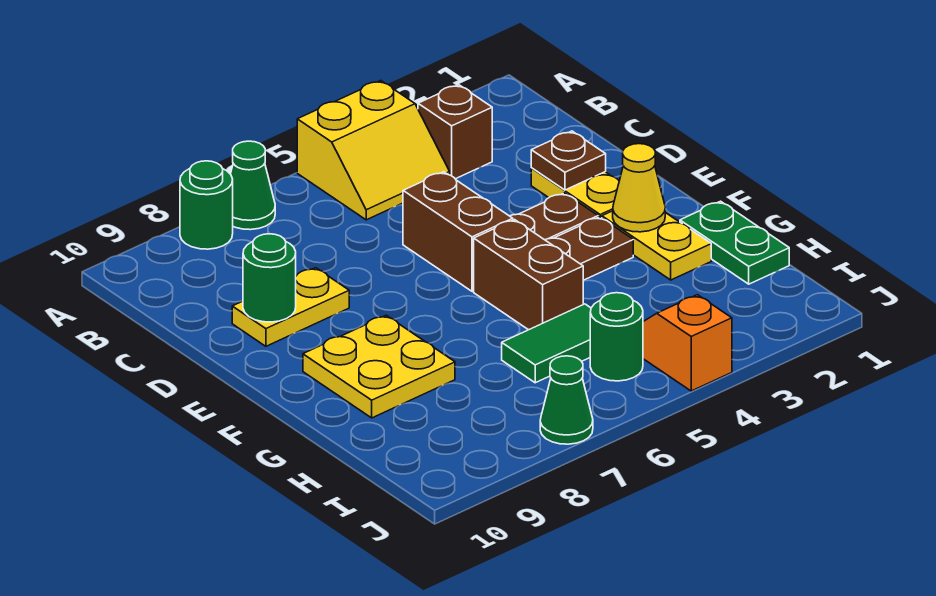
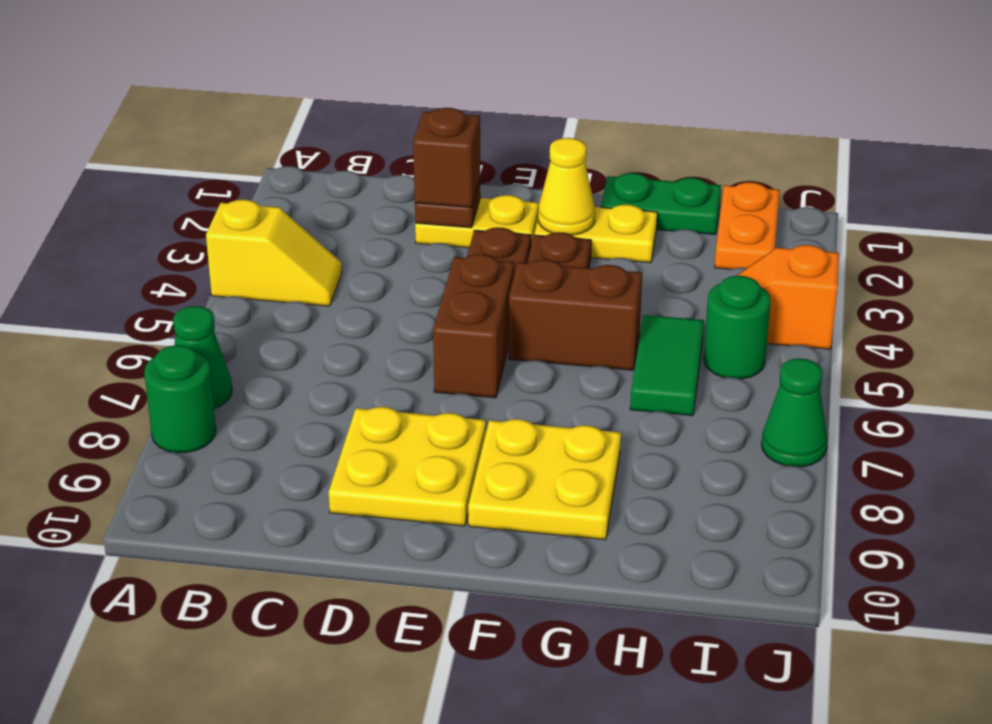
yellow slope A4:B5 level 1 top A -> yellow slope A4:B4 level 1 top A
brown brick B3 level 1 -> brown brick D2 level 3
brown brick D5:E5 level 1 -> brown brick E5:E6 level 1
yellow plate D8:D9 level 1 -> yellow plate D8:E9 level 1
green round brick D9 level 2 -> none
none -> orange plate I1:I2 level 1

